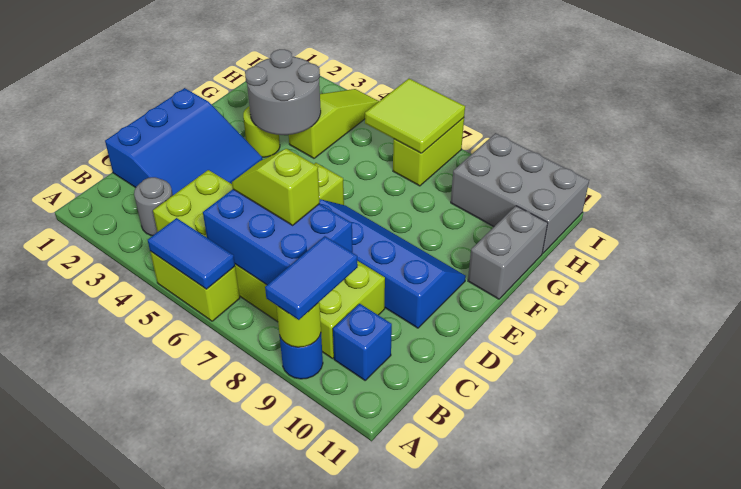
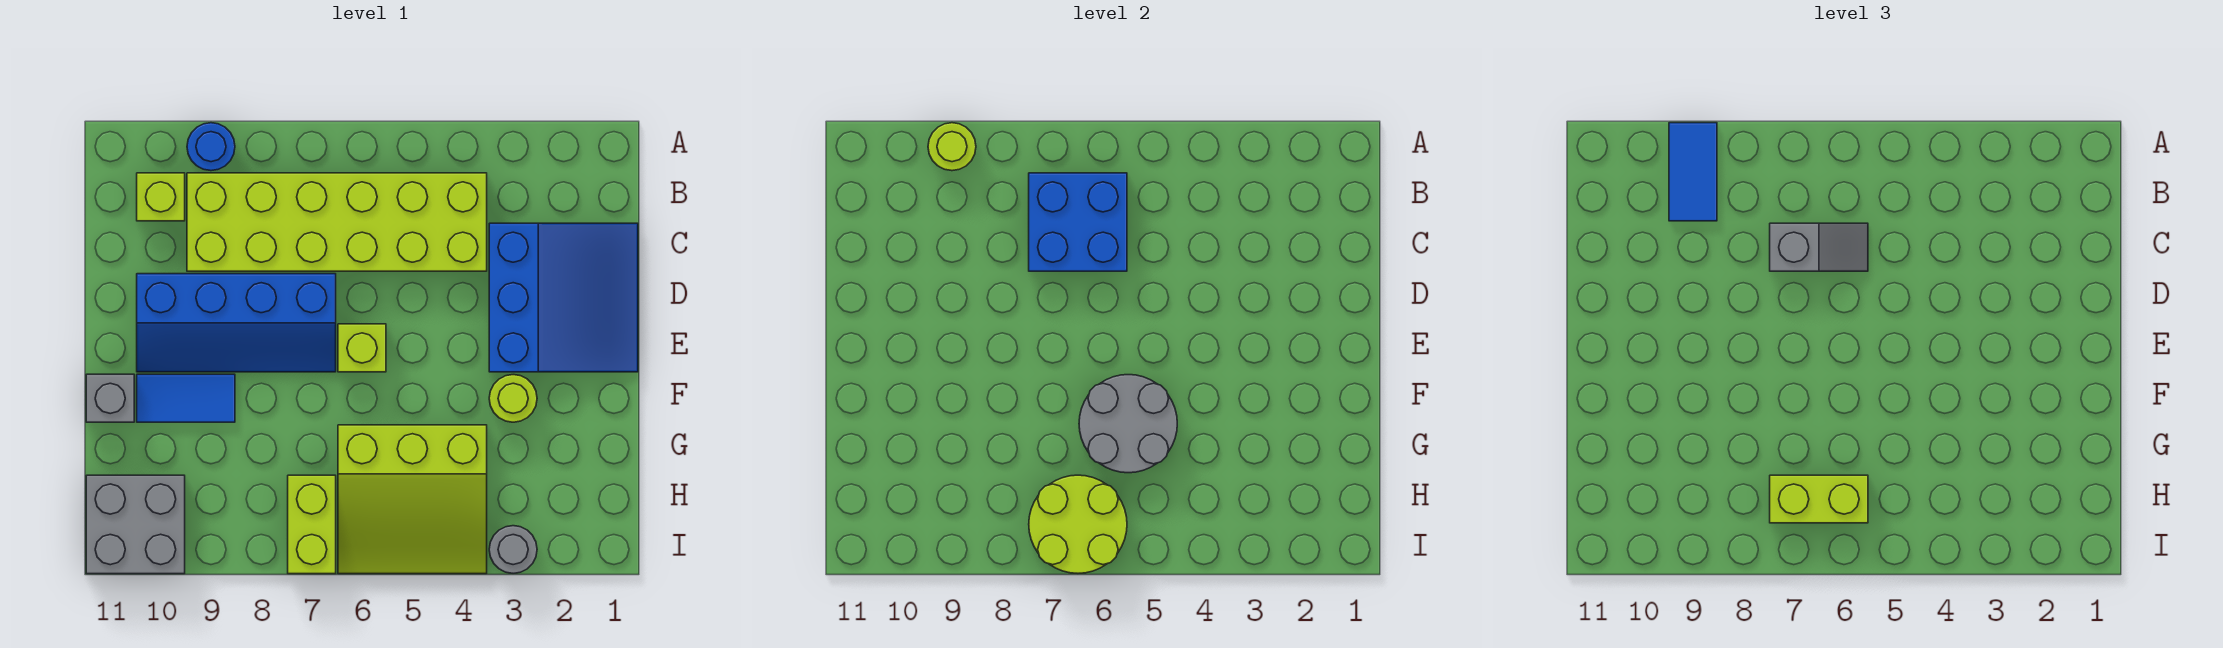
lime brick A5:A6 level 1 -> lime brick H6:H7 level 3
blue tile A5:A6 level 2 -> blue tile F9:F10 level 1
grey round brick B3 level 1 -> grey round brick I3 level 1
blue brick B6:C8 level 2 -> blue brick B6:C7 level 2
blue brick B10 level 1 -> lime brick B10 level 1
blue slope C1:E3 level 1 top 1 -> blue slope C1:E3 level 1 top 3
lime slope C6:C7 level 3 top 7 -> grey slope C6:C7 level 3 top 7
grey round brick F3:G4 level 2 -> grey round brick F5:G6 level 2
grey brick F11:G11 level 1 -> grey brick F11 level 1
lime slope G4:I4 level 1 top G -> lime slope G4:I6 level 1 top G
lime tile H6:I7 level 2 -> lime round brick H6:I7 level 2
grey brick H9:I11 level 1 -> grey brick H10:I11 level 1

